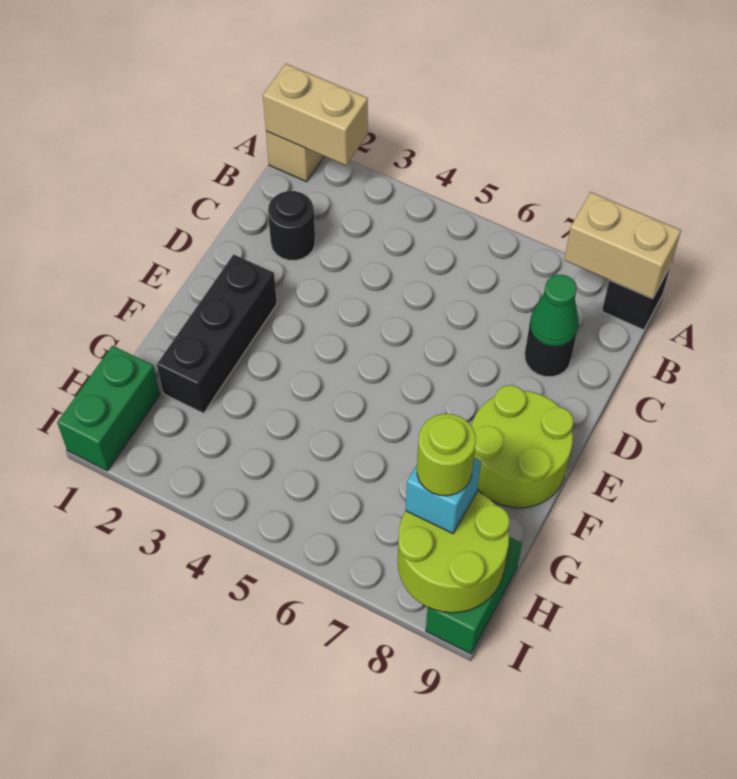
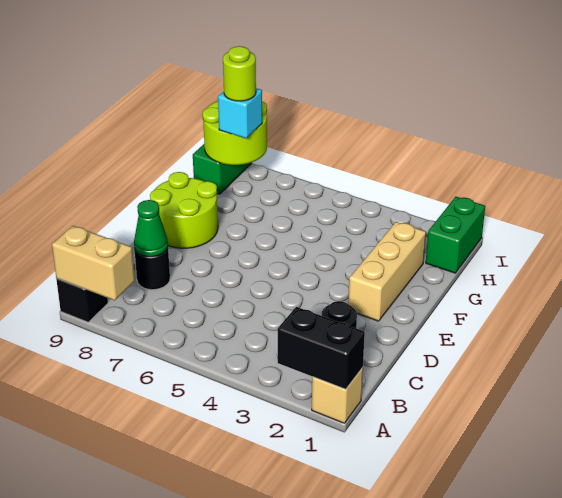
tan brick A1:A2 level 2 -> black brick A1:A2 level 2
black brick E2:G2 level 1 -> tan brick E2:G2 level 1

